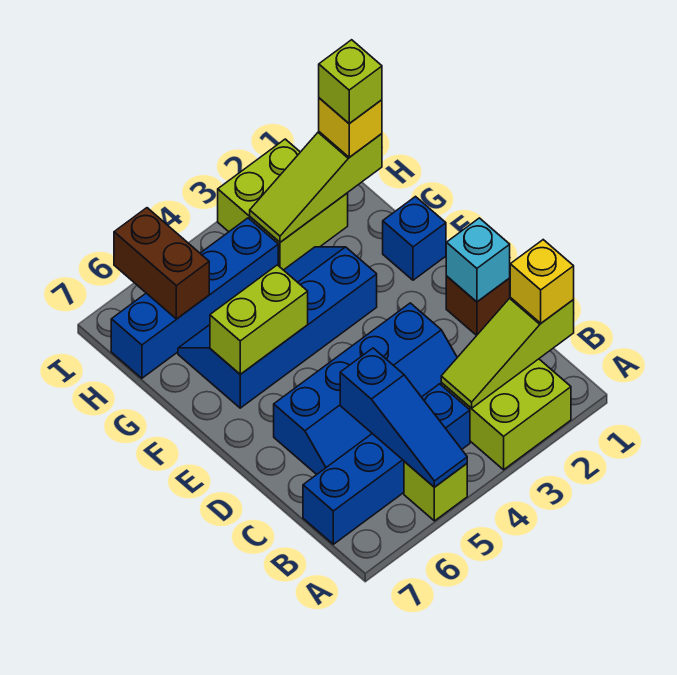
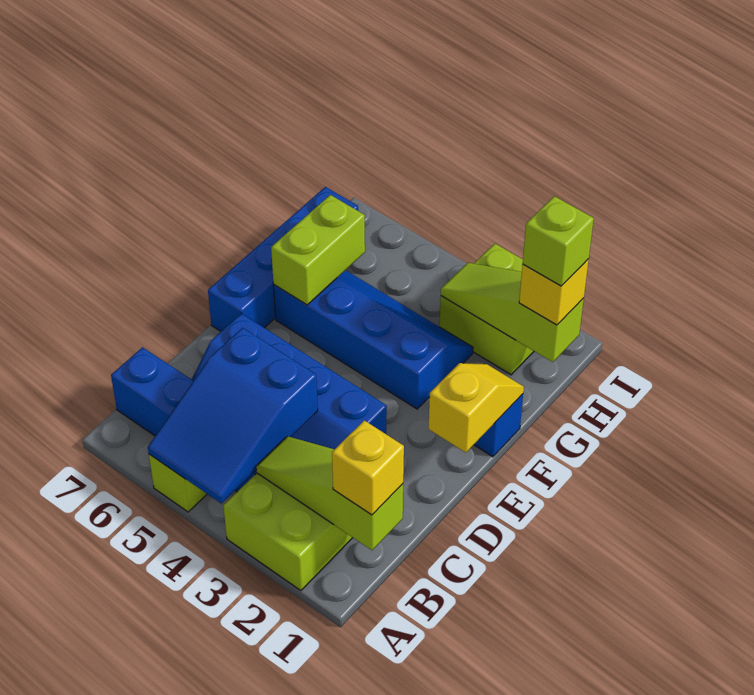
blue slope A5:C5 level 2 top C -> blue slope A4:C5 level 2 top C
brown brick D1 level 1 -> none
cyan brick D1 level 2 -> none
none -> yellow slope E1:F1 level 2 top E
lime brick F5:F6 level 2 -> lime brick F6:G6 level 2
blue brick H4:H7 level 1 -> blue brick E7:H7 level 1
brown brick H6:I6 level 2 -> none

